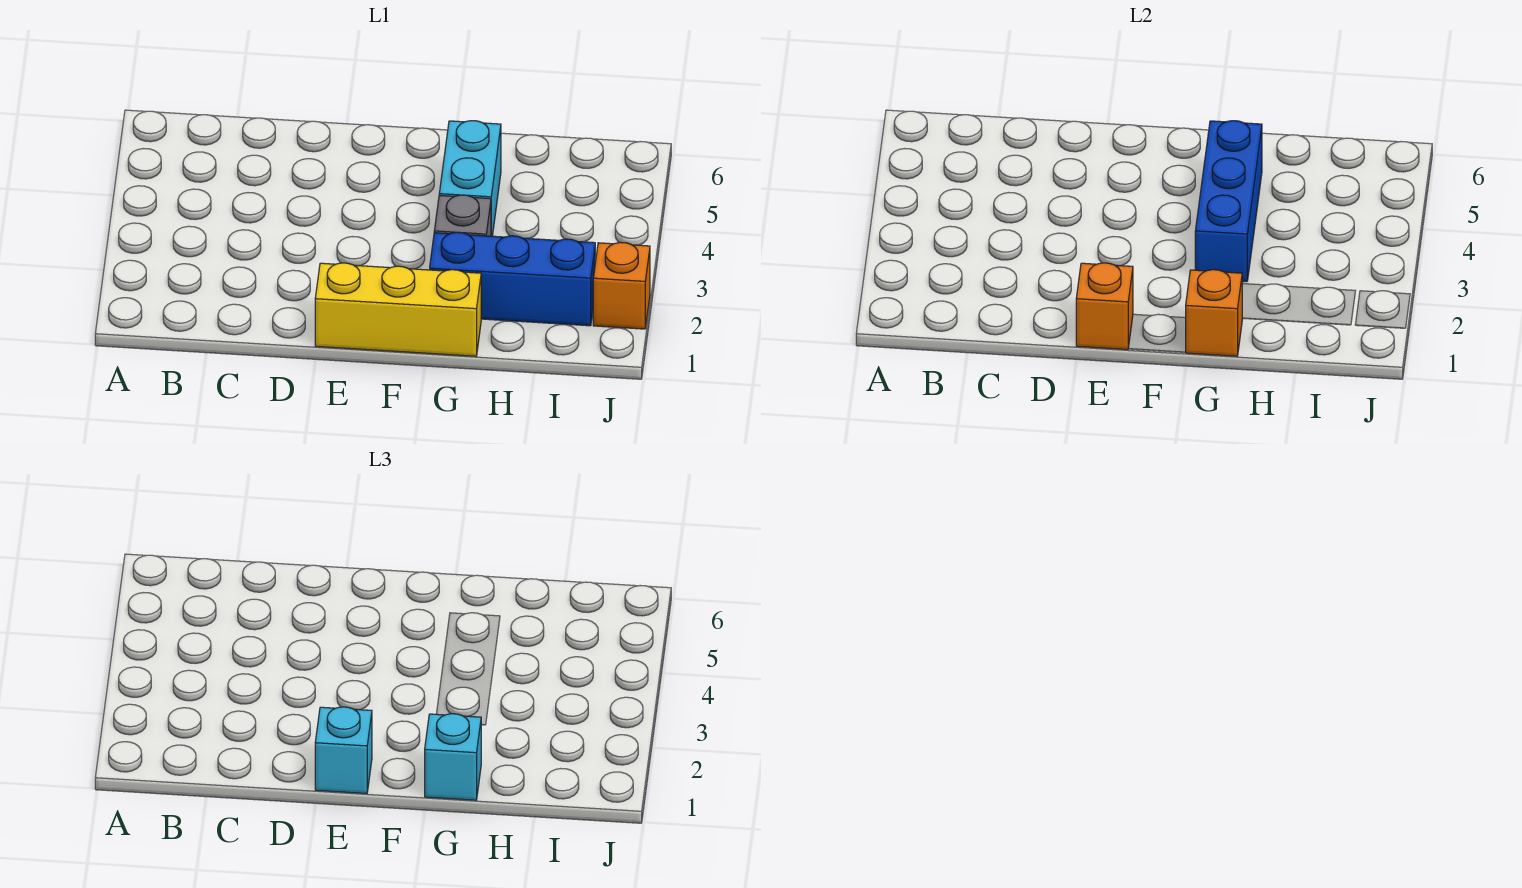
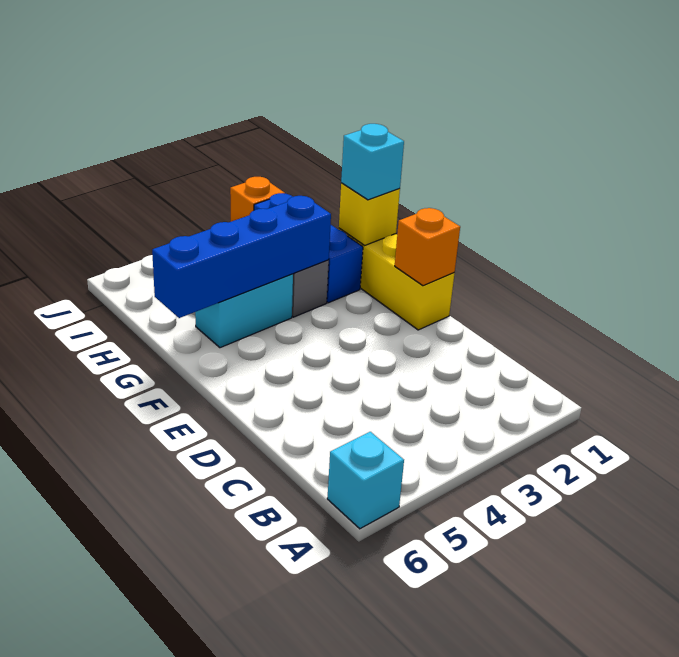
cyan brick E1 level 3 -> cyan brick A6 level 1
orange brick G1 level 2 -> yellow brick G1 level 2
blue brick G3:G5 level 2 -> blue brick G3:G6 level 2

